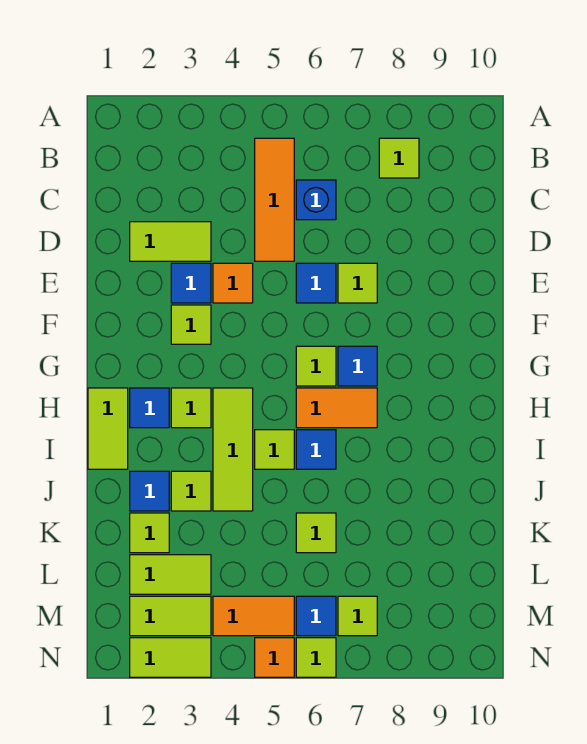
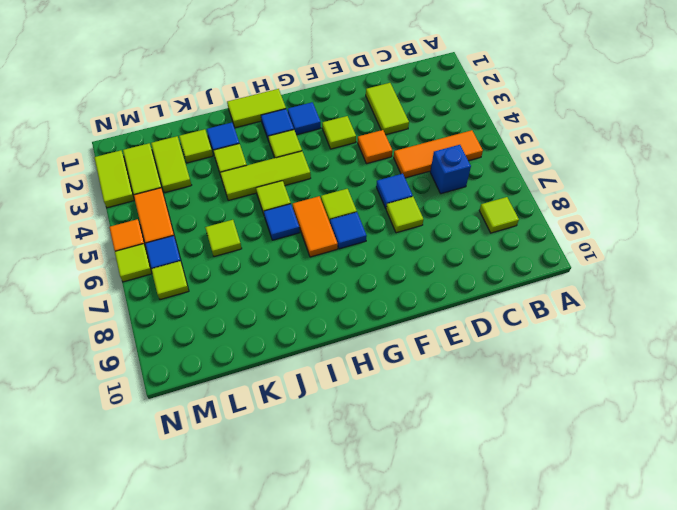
blue tile E3 level 1 -> blue tile G2 level 1

